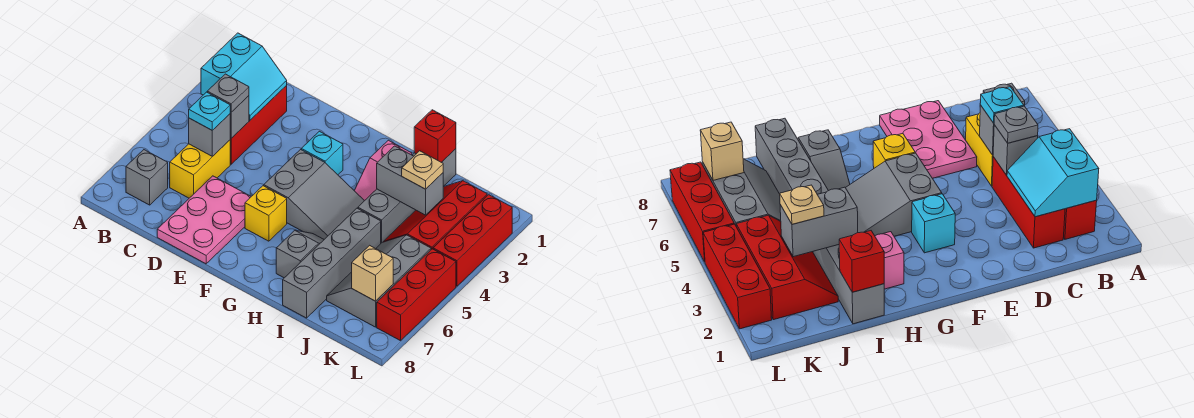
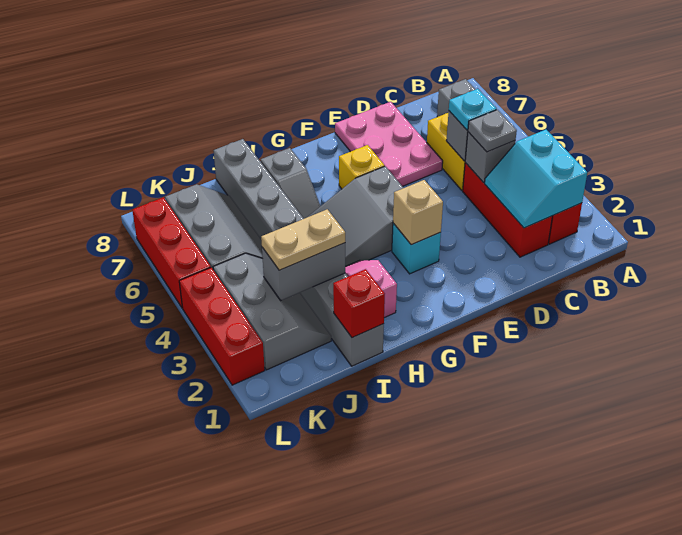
red slope J2:K4 level 1 top K -> grey slope J2:K4 level 1 top K
tan plate J3 level 3 -> tan plate I3:J3 level 3
tan brick K7 level 2 -> tan brick F3 level 2

